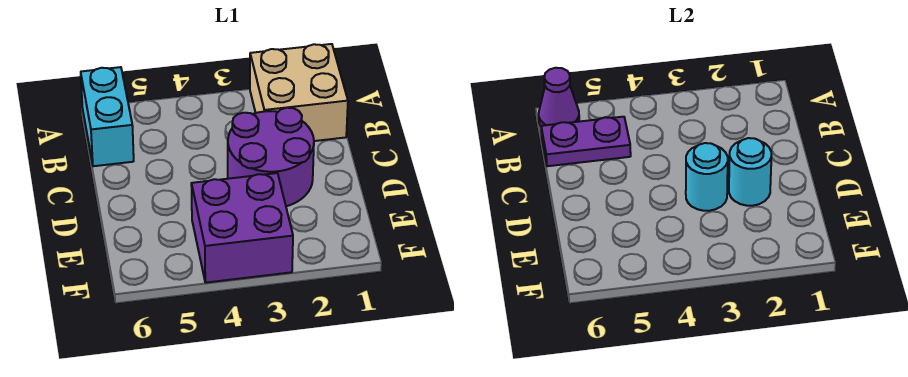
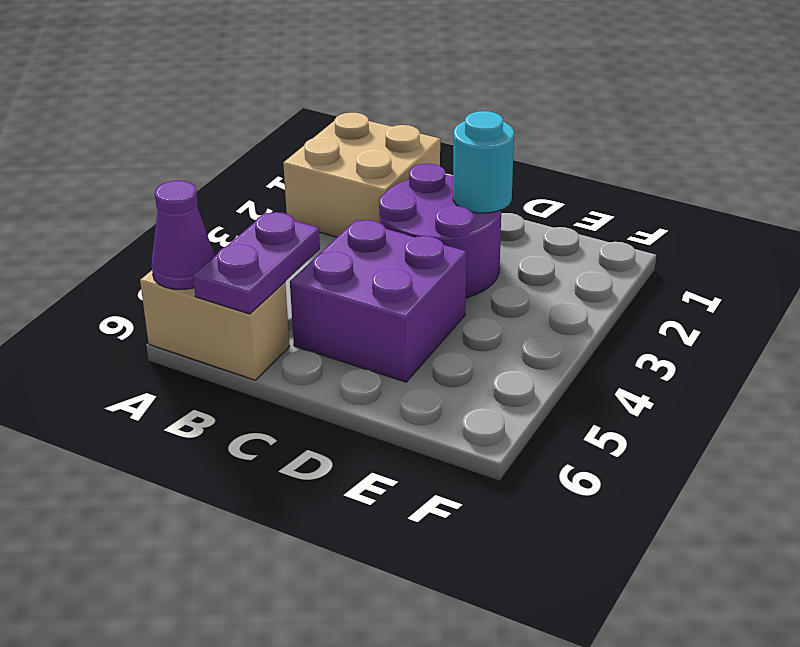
cyan brick A6:B6 level 1 -> tan brick A6:B6 level 1
cyan round brick D3 level 2 -> none
purple brick E3:F4 level 1 -> purple brick C4:D5 level 1

